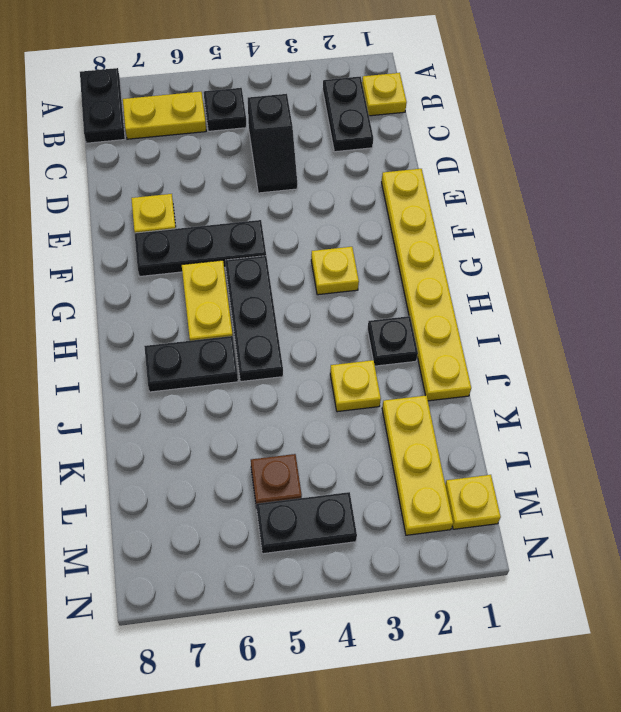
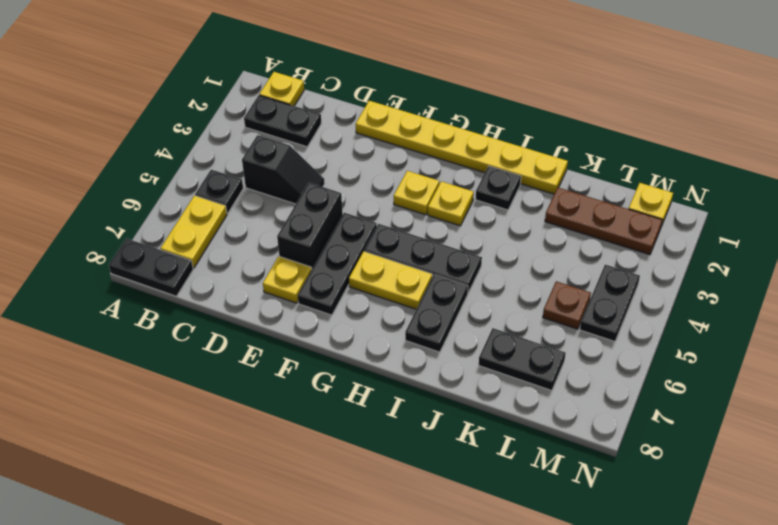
none -> black brick E5:E6 level 1
yellow plate J3 level 1 -> yellow plate H3 level 1
yellow plate K2:M2 level 1 -> brown plate K2:M2 level 1
none -> black plate K7:L7 level 1

